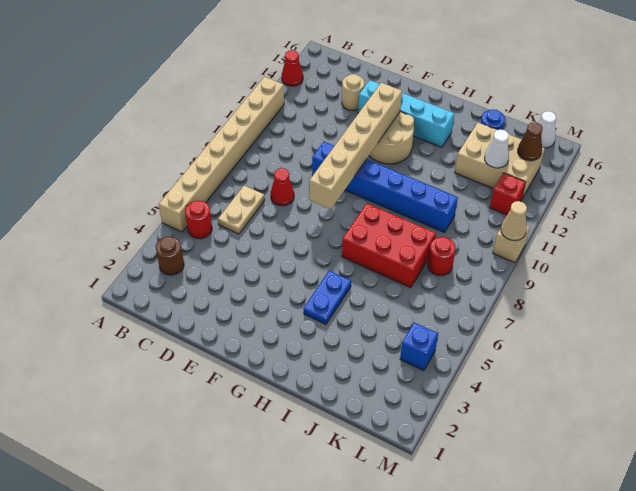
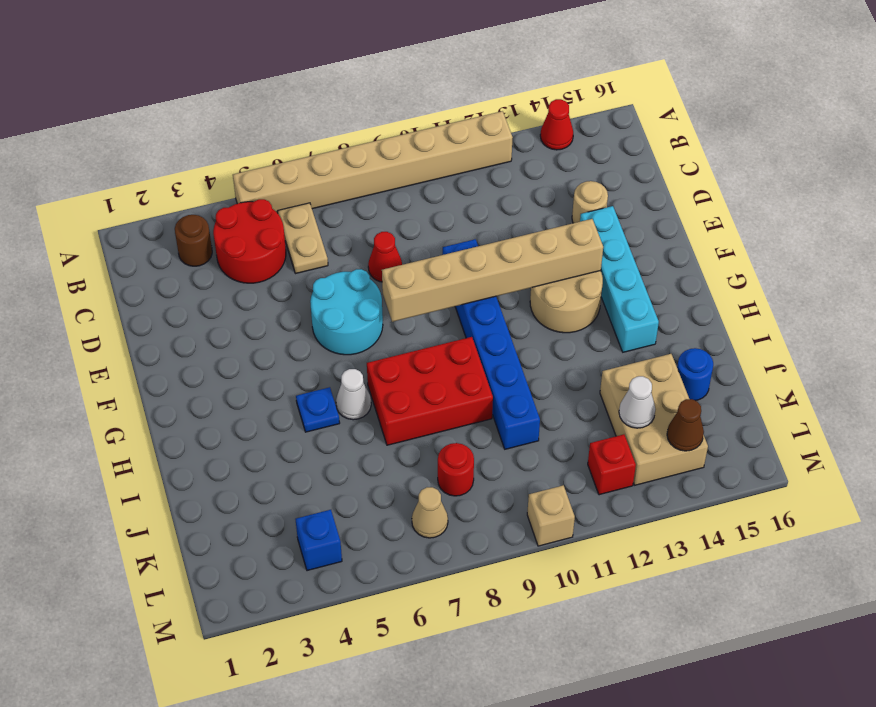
red round brick B5 level 1 -> red round brick B4:C5 level 1
tan plate C6:C7 level 1 -> tan plate B6:C6 level 1
none -> cyan round brick E6:F7 level 1
blue plate H4:H5 level 1 -> blue plate H5 level 1
red brick H7:J8 level 1 -> red brick H7:I9 level 1
white cone L16 level 1 -> white cone H6 level 1
tan cone M10 level 2 -> tan cone L7 level 1

